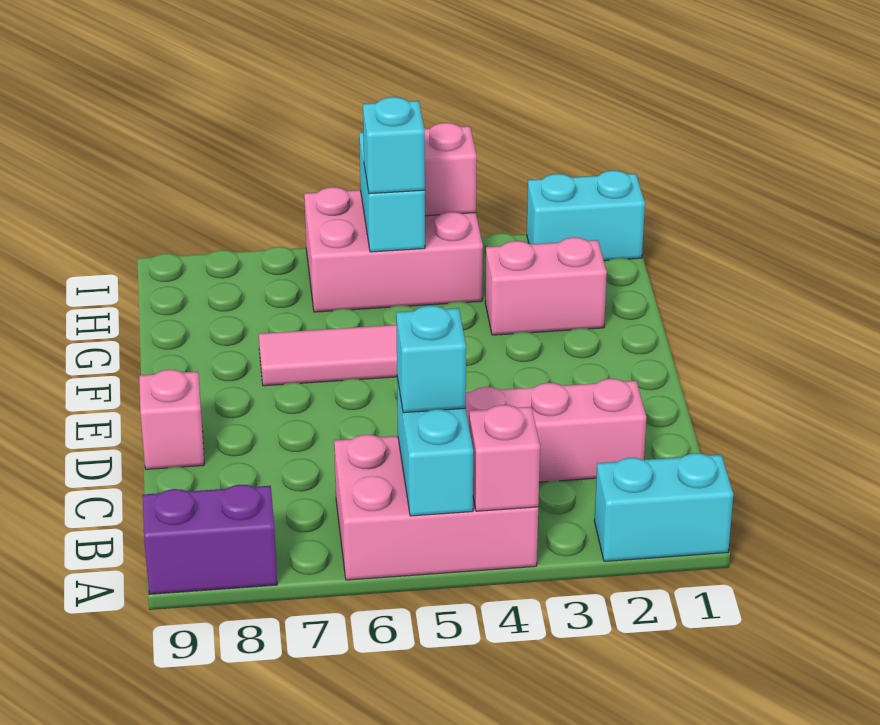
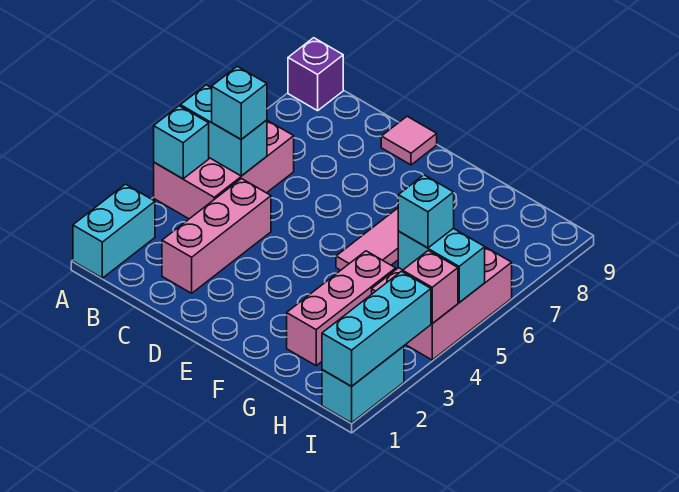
pink brick A4 level 2 -> cyan brick A4 level 2
purple brick A8:A9 level 1 -> purple brick A9 level 1
pink brick D9 level 1 -> pink tile D9 level 1
pink brick G2:G3 level 1 -> pink brick G2:G4 level 1
none -> cyan brick I1:I3 level 2

